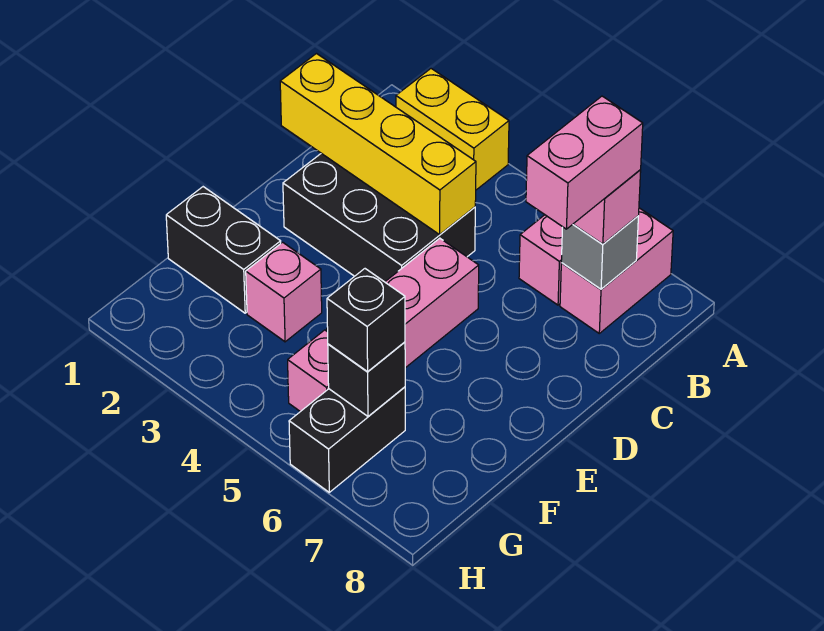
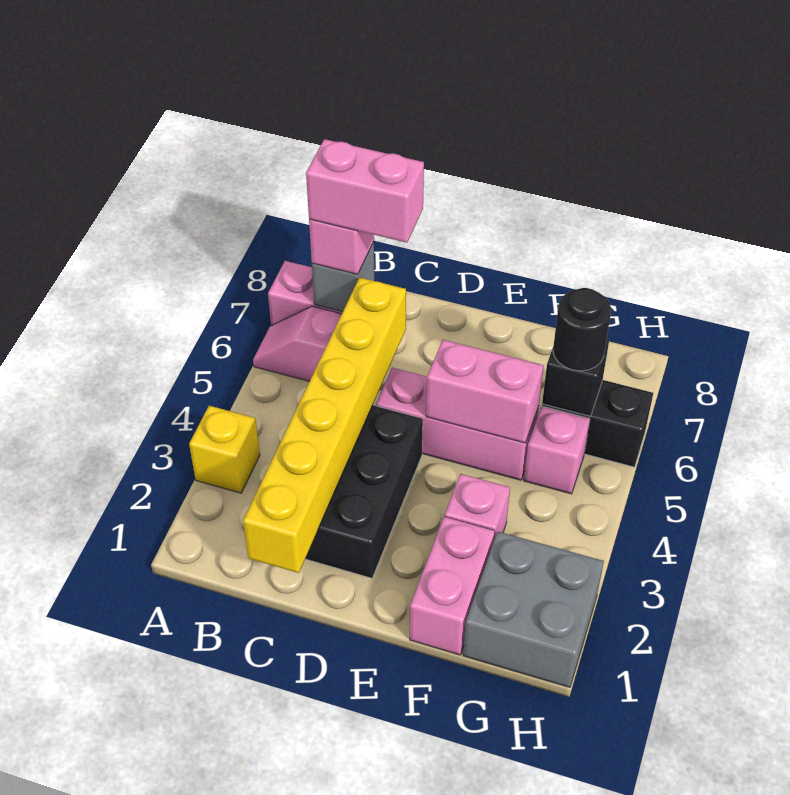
yellow brick A2:A3 level 1 -> yellow brick A3 level 1
yellow brick C1:C4 level 2 -> yellow brick C1:C6 level 2
none -> pink brick E5:F5 level 2
black brick F1:F2 level 1 -> pink brick F1:F2 level 1
none -> grey brick G1:H2 level 1
black brick G6 level 3 -> black round brick G6 level 3

